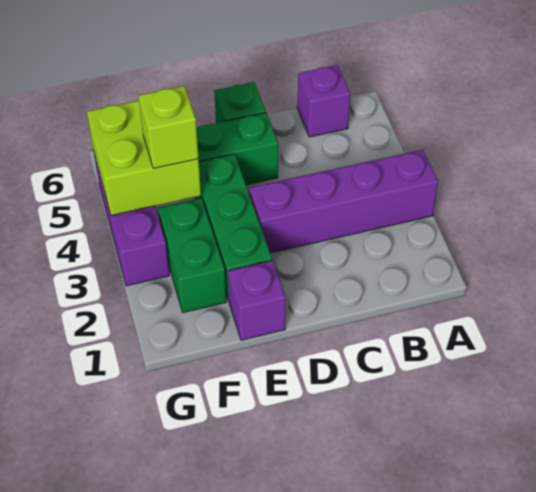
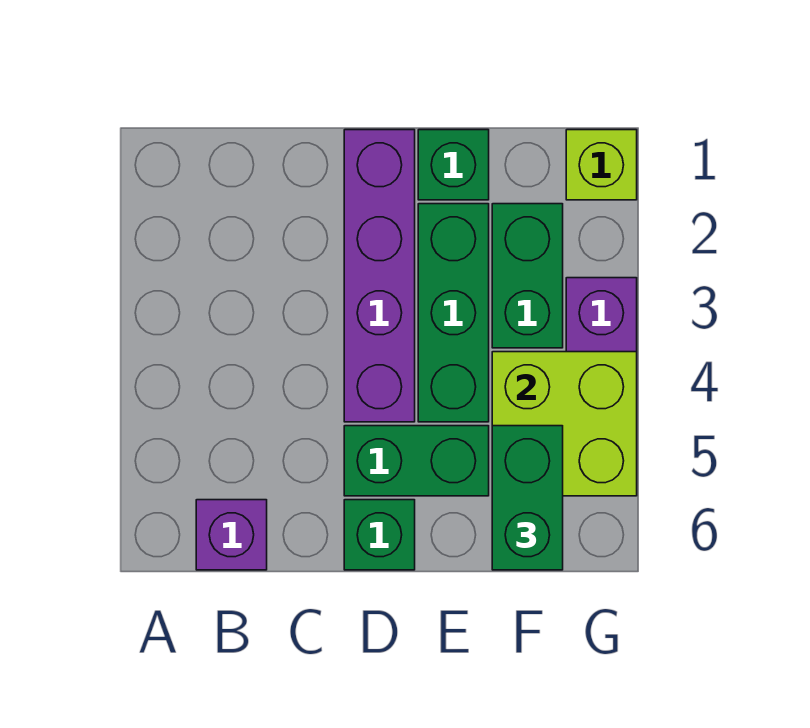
purple brick A3:D3 level 1 -> purple brick D1:D4 level 1
purple brick E1 level 1 -> green brick E1 level 1
lime brick F4 level 3 -> lime brick G1 level 1
none -> green brick F5:F6 level 3

